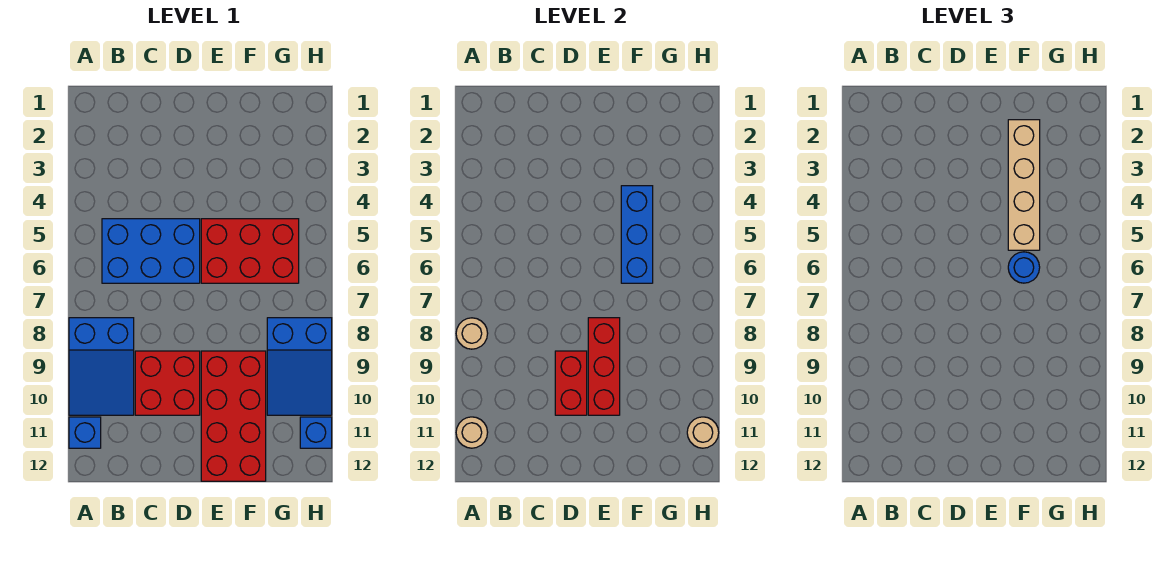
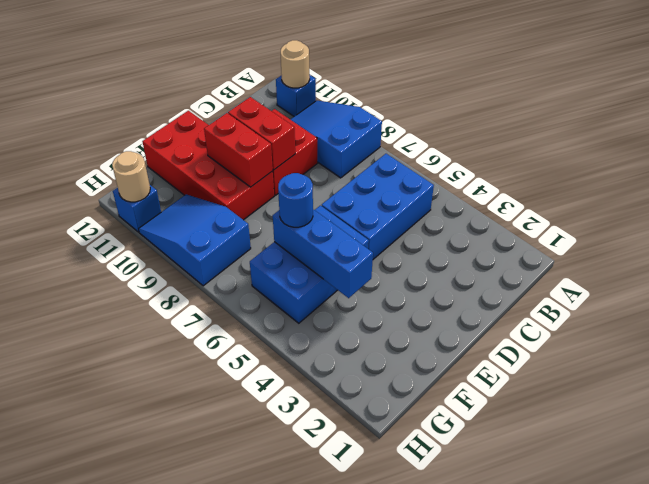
tan round brick A8 level 2 -> none
red brick E5:G6 level 1 -> blue brick E5:G6 level 1
red brick E8:E10 level 2 -> red brick E9:E10 level 2
tan brick F2:F5 level 3 -> none

